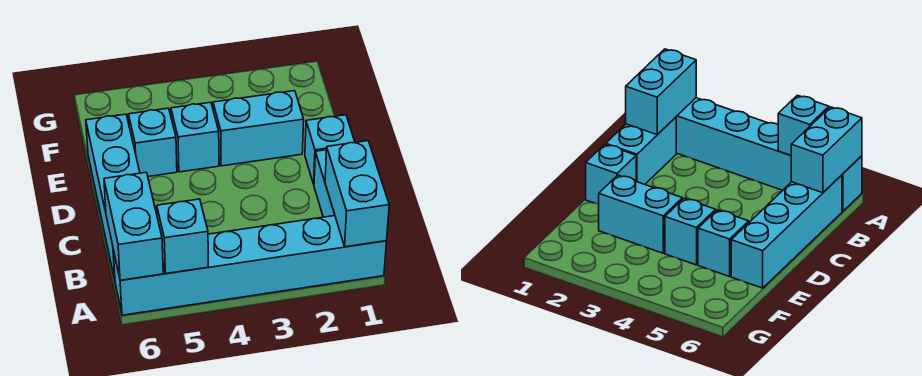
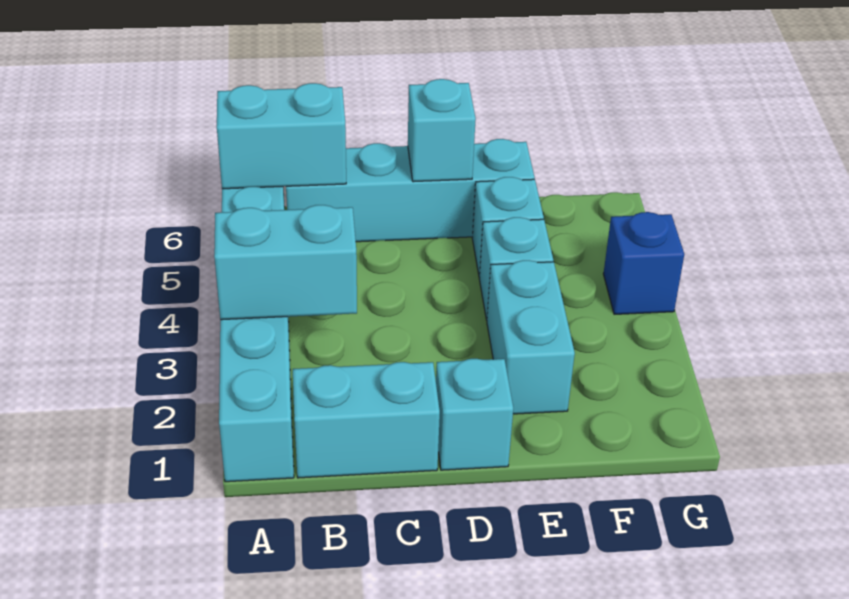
cyan brick A1:B1 level 2 -> cyan brick A3:B3 level 2
cyan brick A5 level 2 -> cyan brick D6 level 2
none -> blue brick G4 level 1

